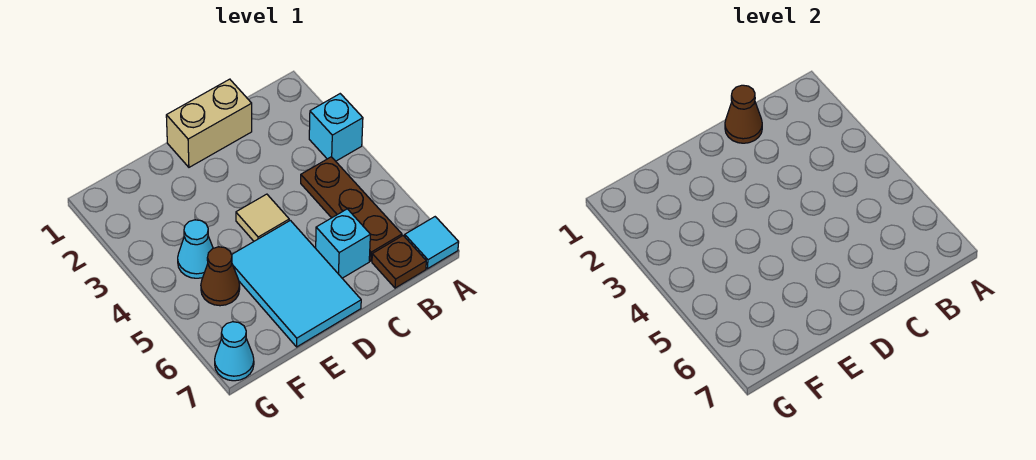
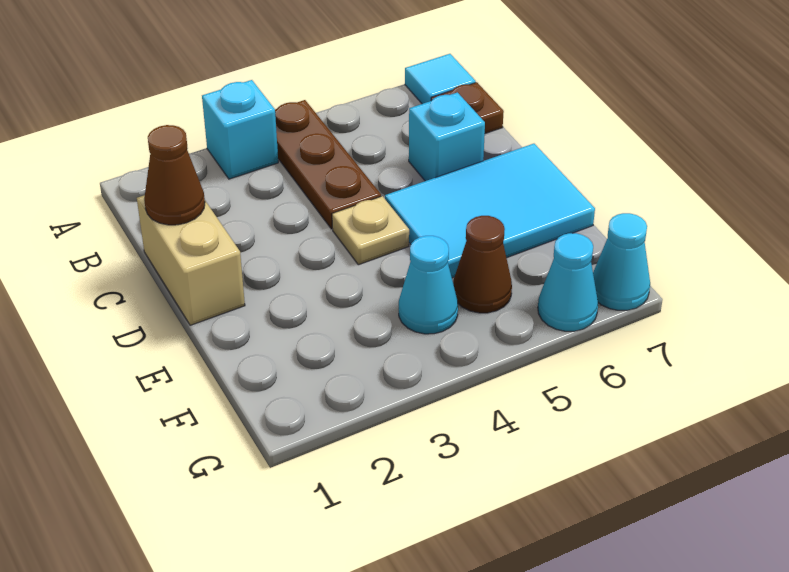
brown plate B4:B6 level 1 -> brown plate A4:C4 level 1
tan tile D4 level 1 -> tan plate D4 level 1
none -> cyan cone G6 level 1

